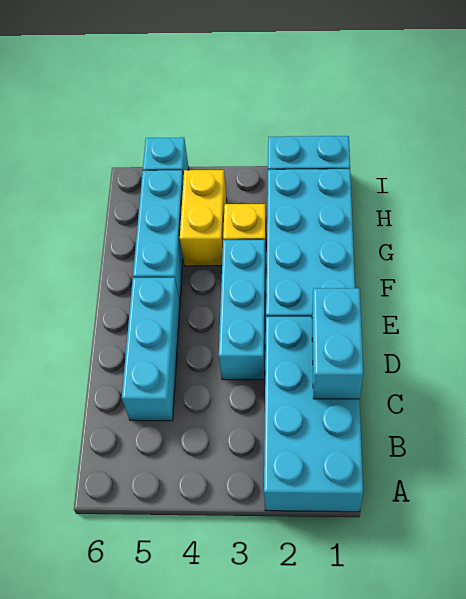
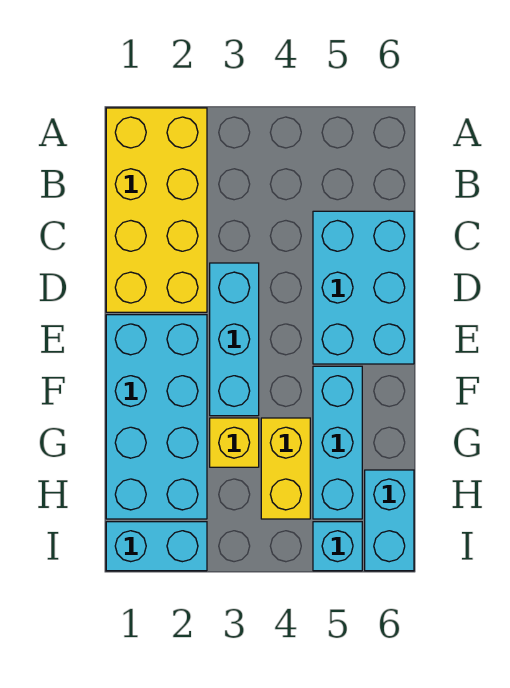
cyan brick A1:D2 level 1 -> yellow brick A1:D2 level 1
cyan brick C1:D1 level 2 -> cyan brick H6:I6 level 1
cyan brick C5:E5 level 1 -> cyan brick C5:E6 level 1

